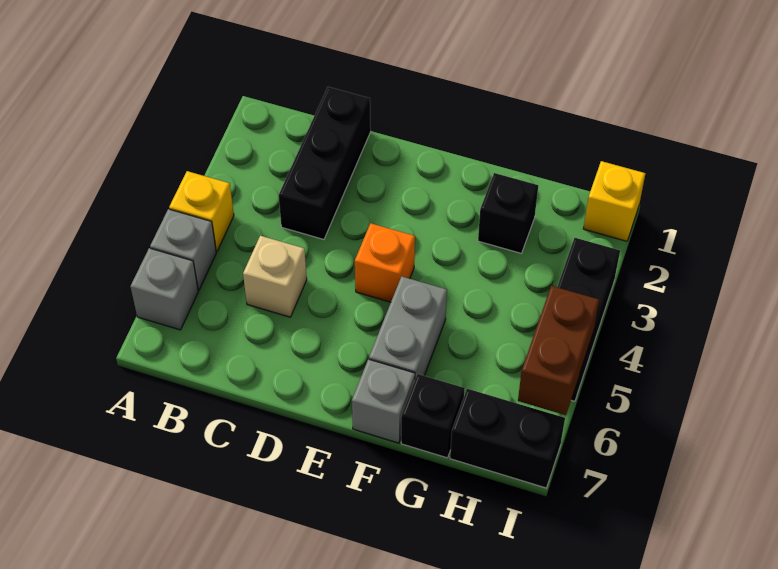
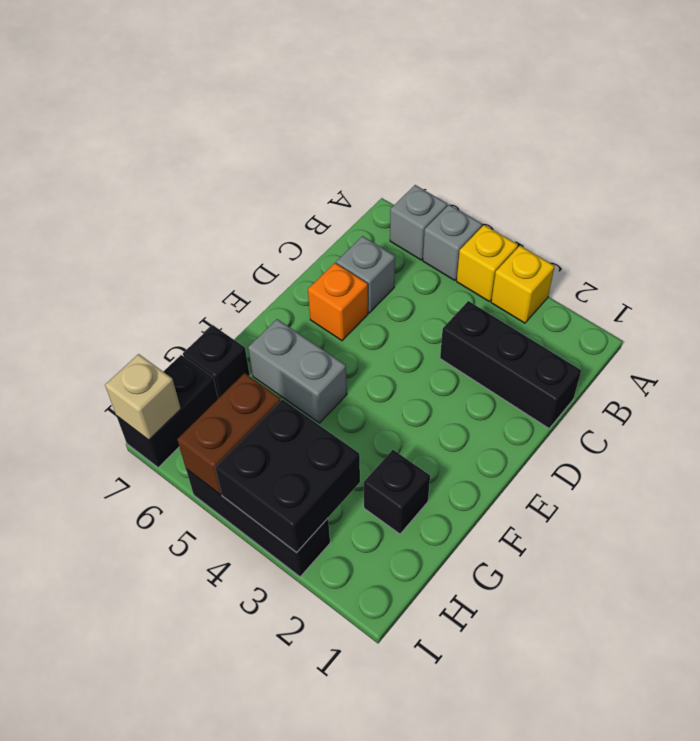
tan brick C5 level 1 -> tan brick I7 level 2
orange brick E4 level 1 -> orange brick D6 level 1
grey brick F7 level 1 -> grey brick C6 level 1
none -> black brick H3:I4 level 2
yellow brick I1 level 1 -> yellow brick A3 level 1
brown brick I5:I6 level 2 -> brown brick H5:I5 level 2

